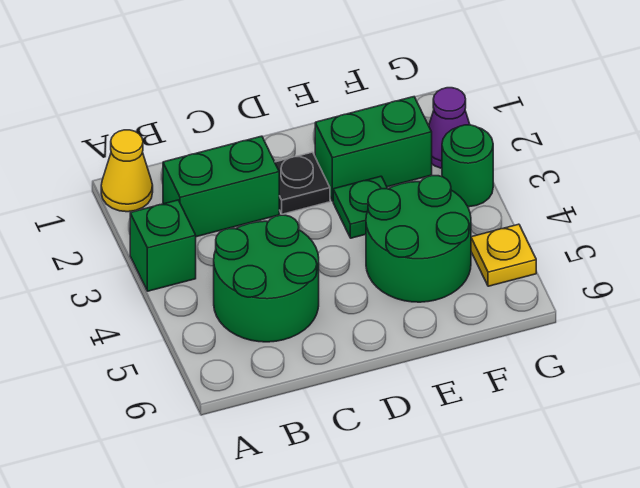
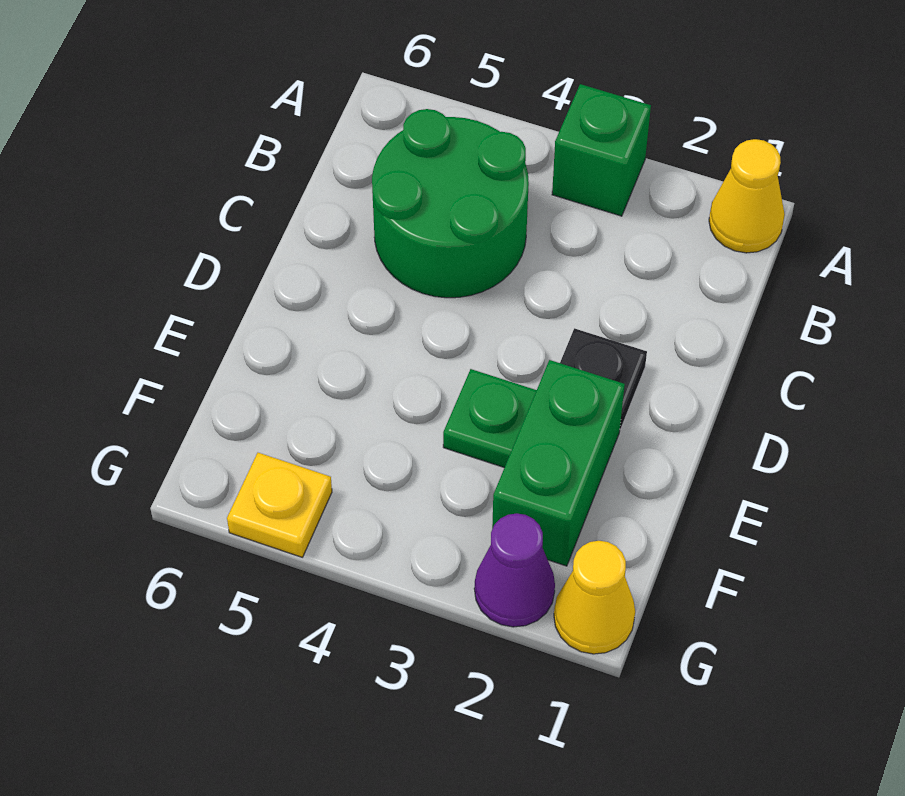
green brick B2:C2 level 1 -> none
green round brick E4:F5 level 1 -> none
none -> yellow cone G1 level 1
green round brick G3 level 1 -> none

